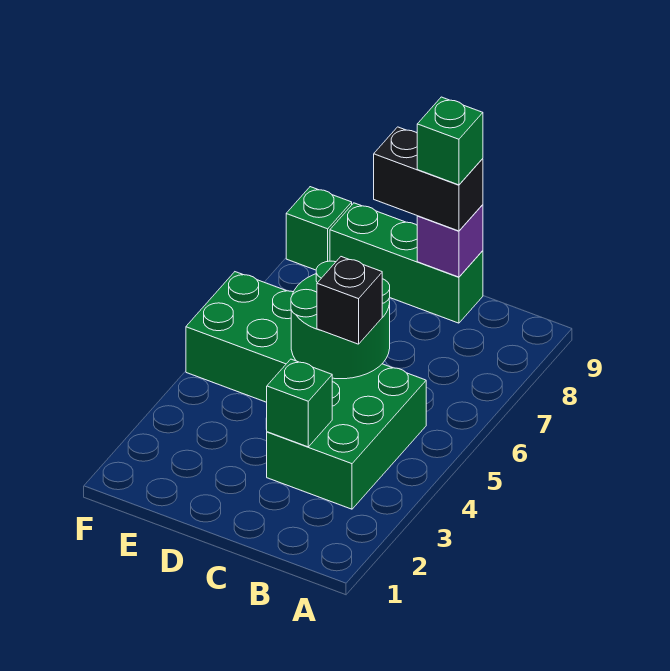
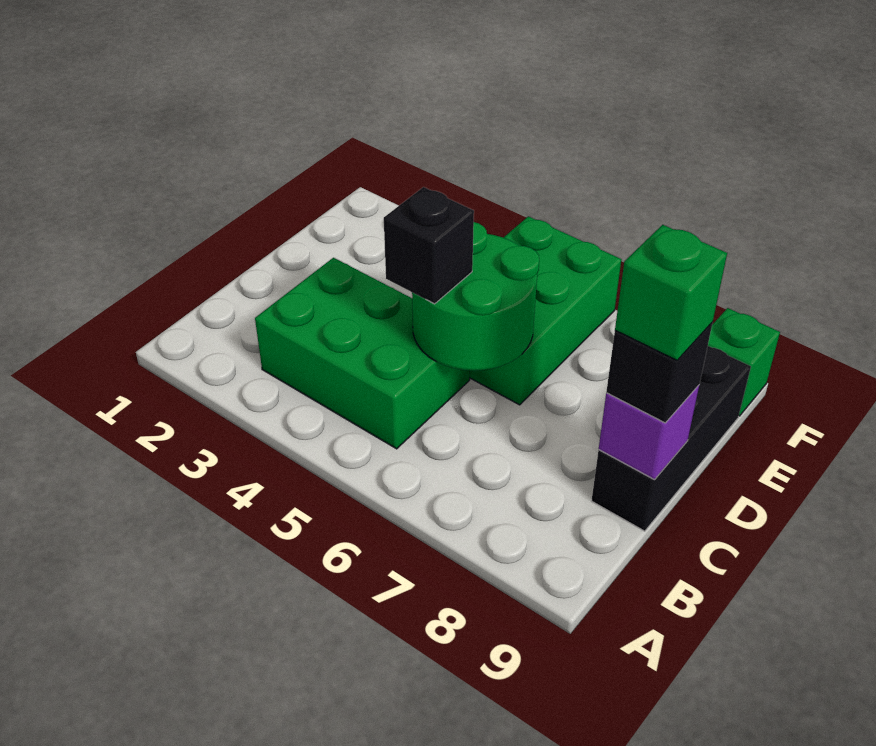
green brick C3 level 2 -> none
green brick C9:E9 level 1 -> black brick C9:E9 level 1
black brick C9:D9 level 3 -> black brick C9 level 3

